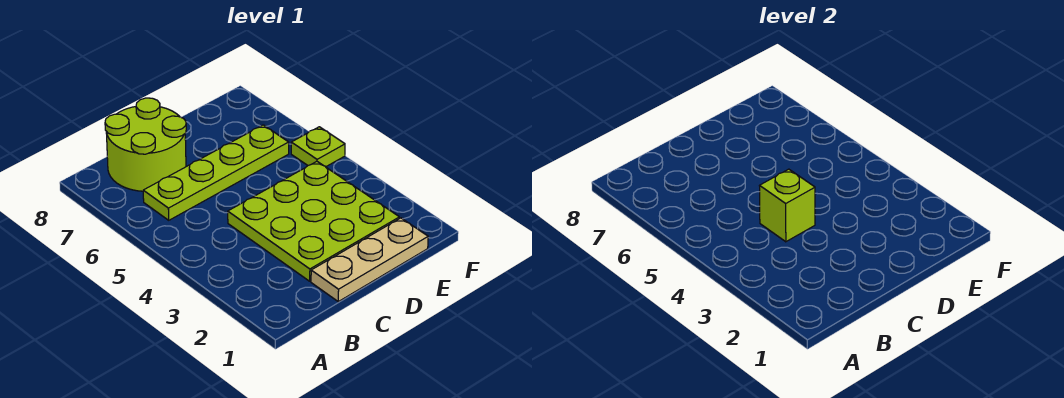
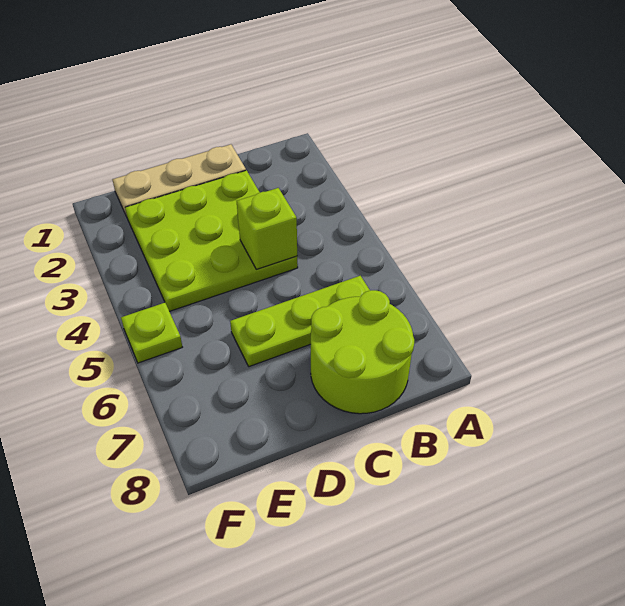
lime plate B6:E6 level 1 -> lime plate B6:D6 level 1

